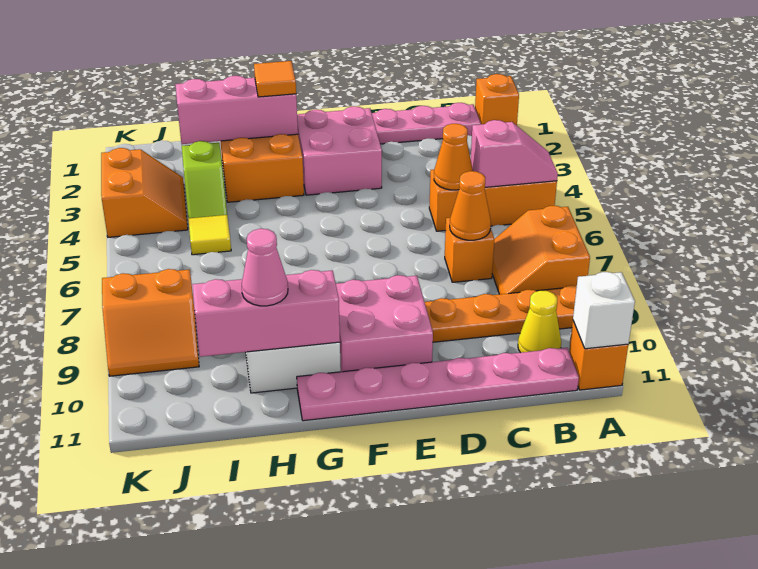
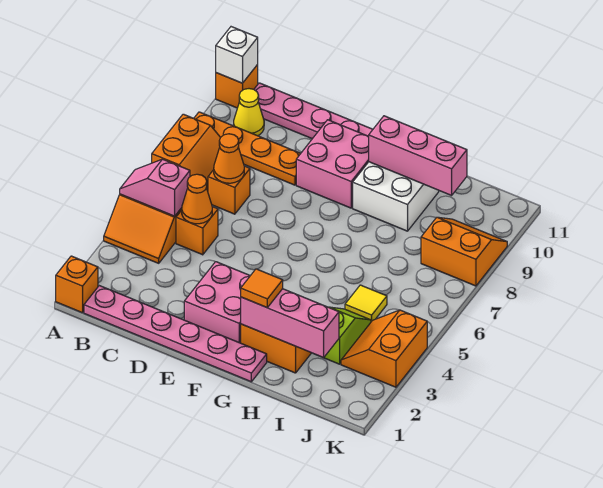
pink cone H10 level 3 -> none

